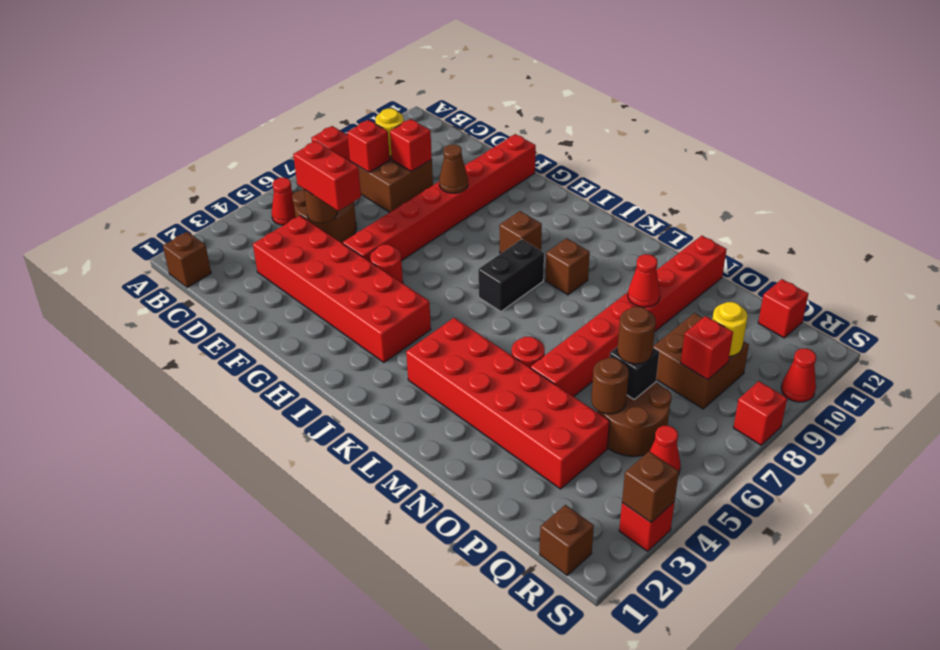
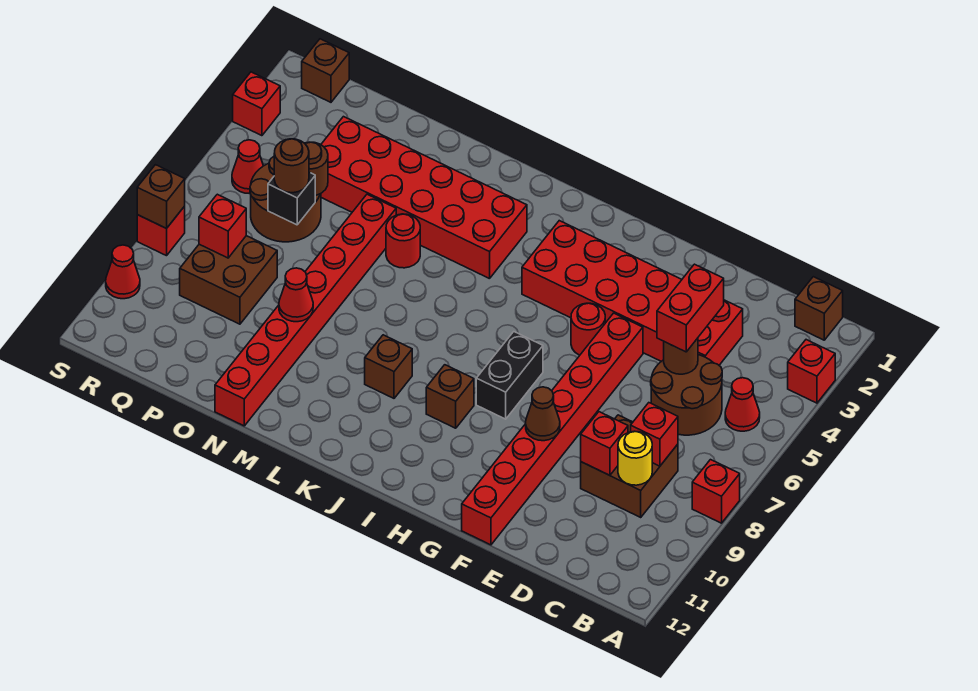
red brick D5:E5 level 3 -> red brick D4:D5 level 3
black brick J7:J8 level 1 -> black brick H7:H8 level 1
yellow round brick Q9 level 2 -> none
red brick Q12 level 1 -> red brick A3 level 1
brown brick S3 level 2 -> brown brick S8 level 2

